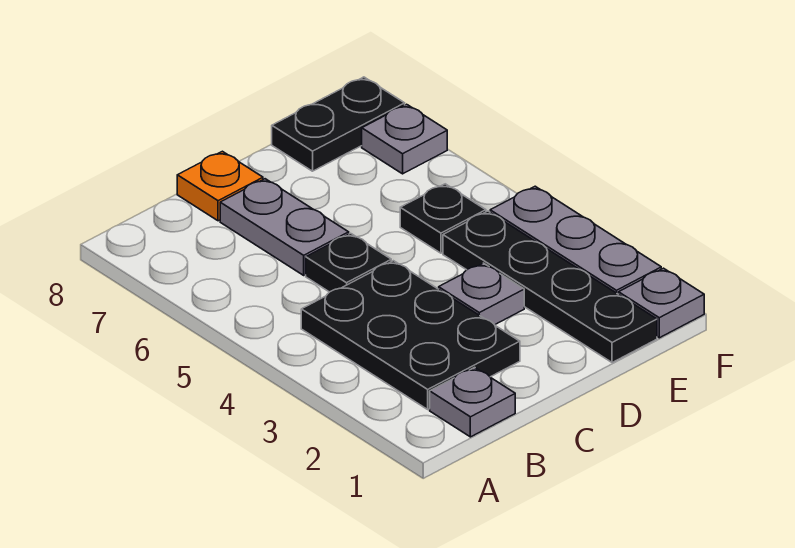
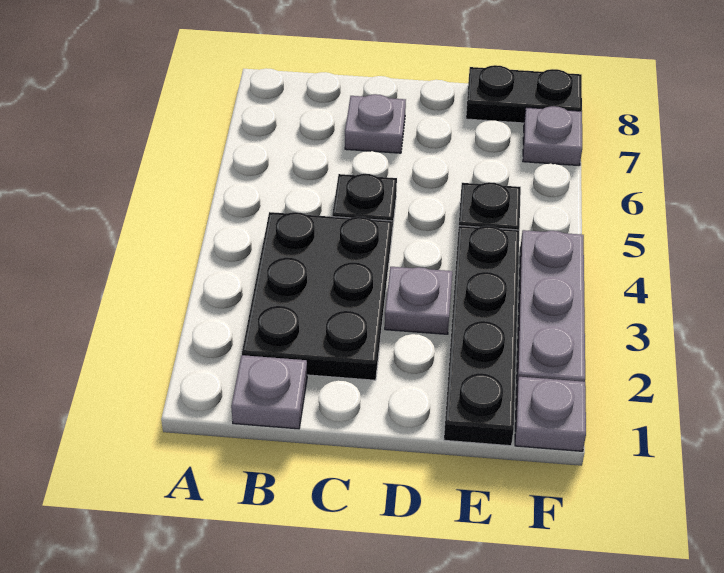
grey plate C6:C7 level 1 -> grey plate C7 level 1
orange plate C8 level 1 -> none

